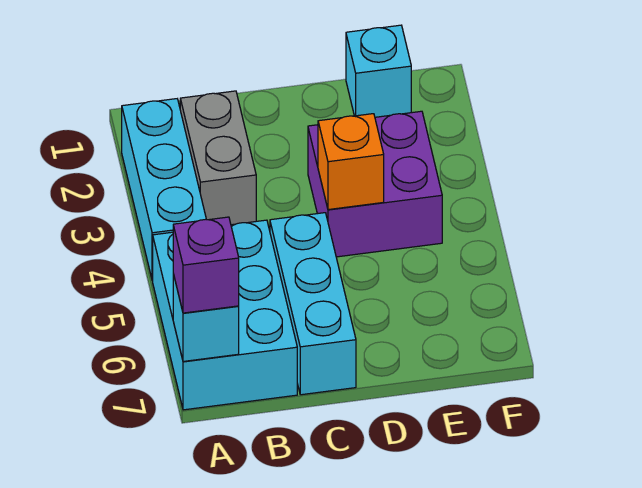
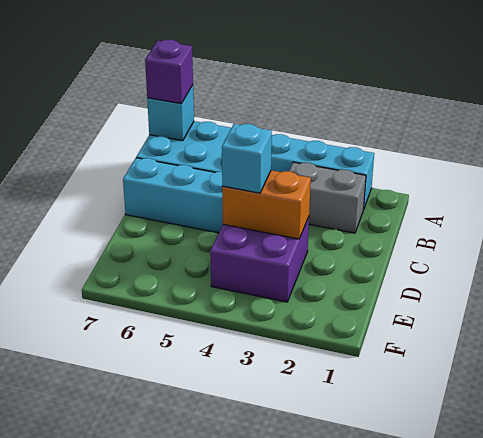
orange brick D4 level 2 -> orange brick D3:D4 level 2
cyan brick E1 level 1 -> cyan brick D4 level 3

